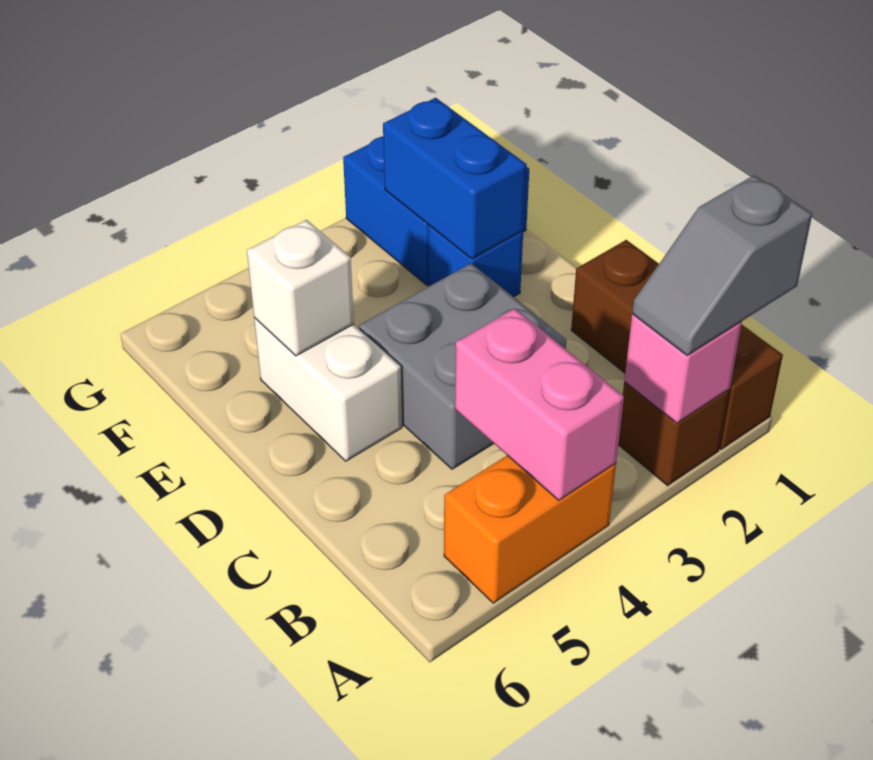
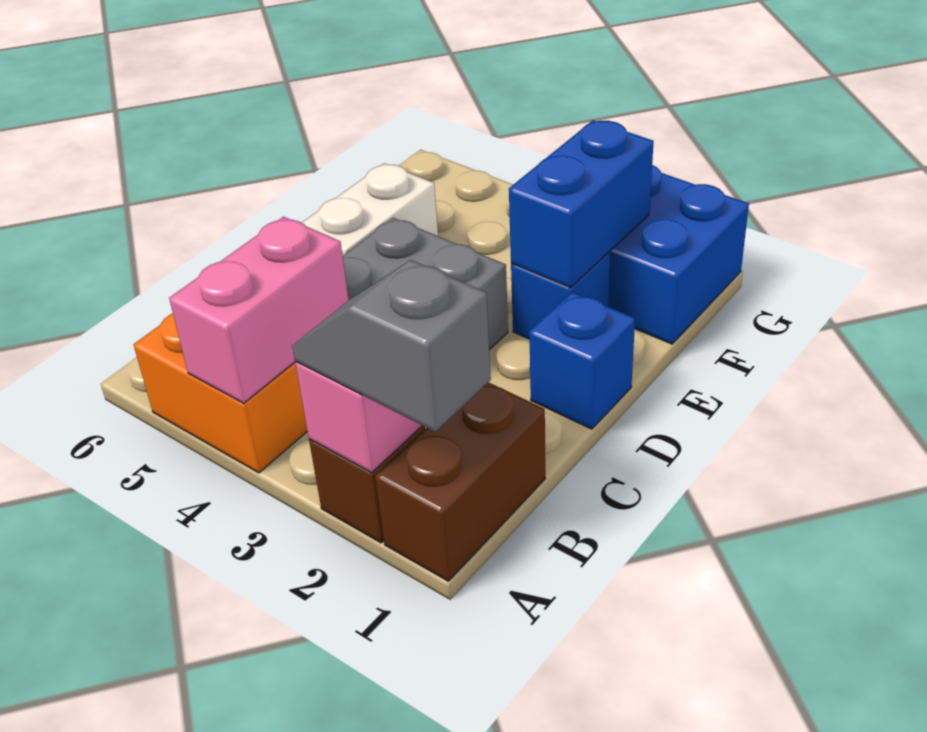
brown brick A1:C1 level 1 -> brown brick A1:B1 level 1
none -> blue brick D1 level 1
white brick E5 level 2 -> none

